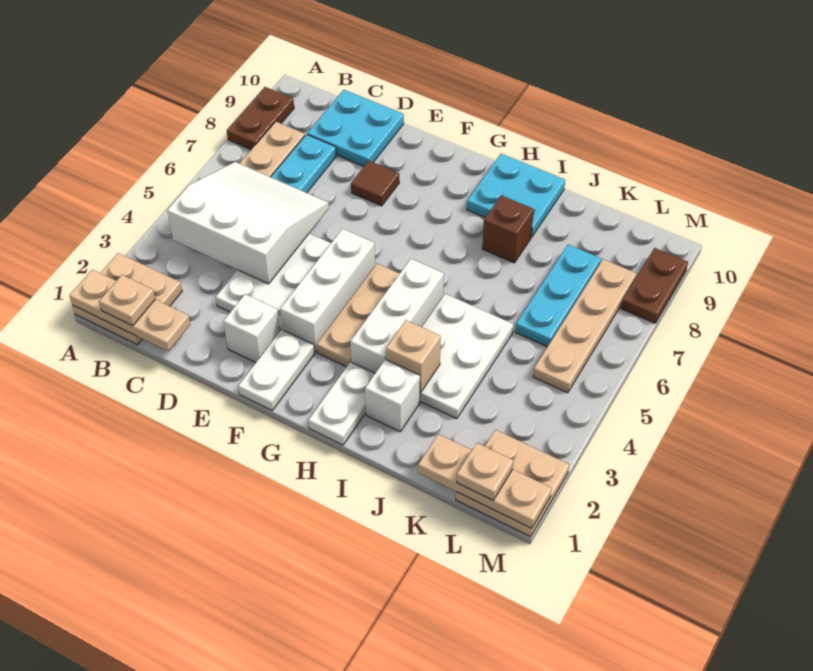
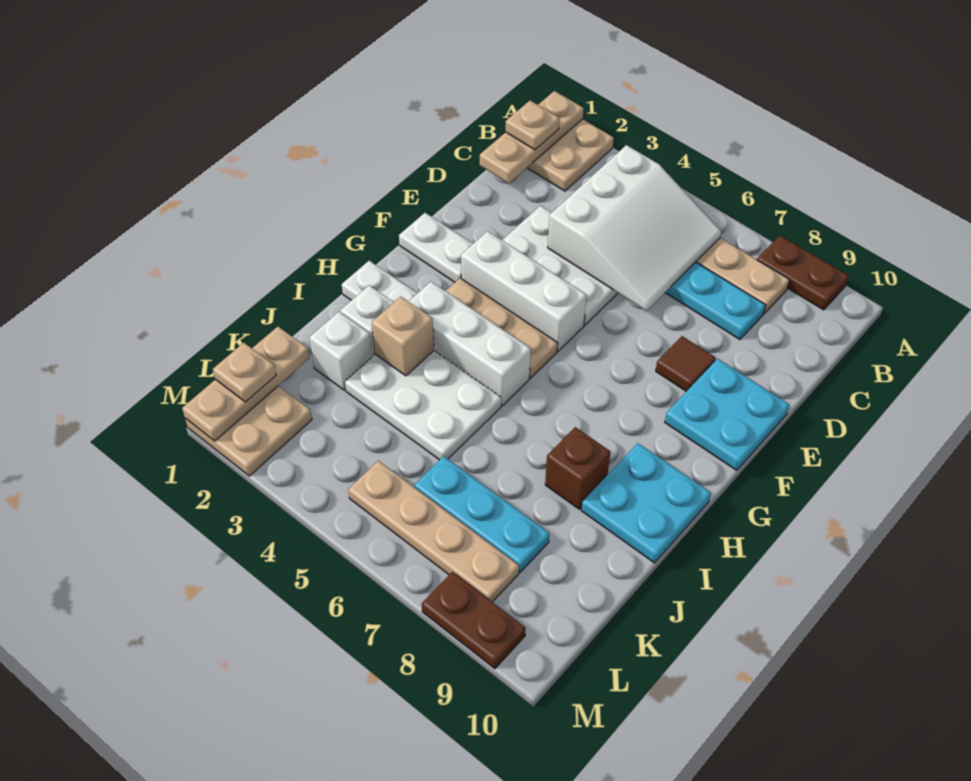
cyan plate C9:D10 level 1 -> cyan plate E9:F10 level 1
white brick E2 level 1 -> white brick J2 level 1

